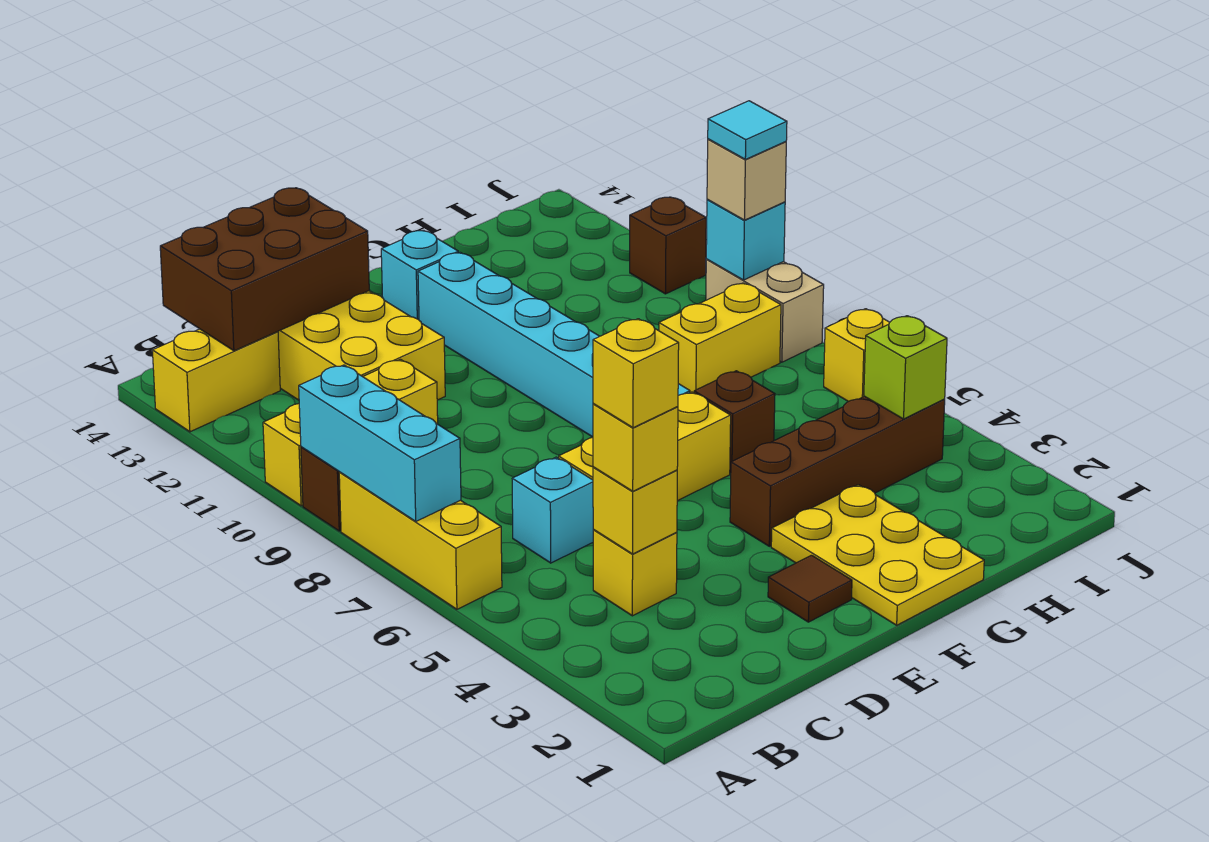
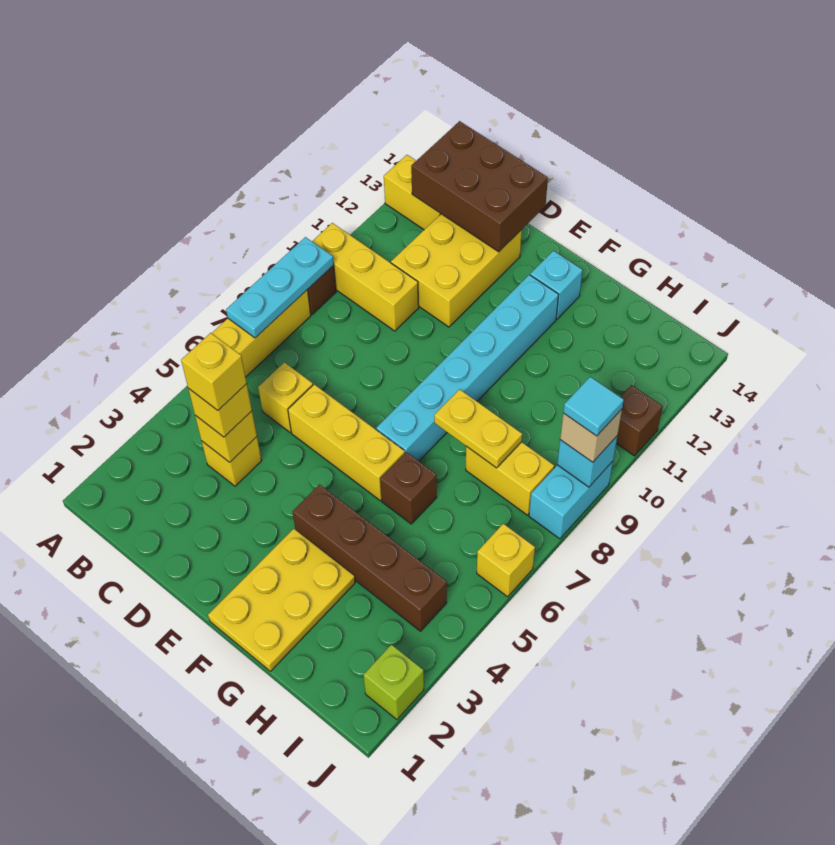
cyan brick A7:A9 level 2 -> cyan plate A7:A9 level 2
cyan brick C6 level 1 -> yellow brick C6 level 1
brown tile E2 level 1 -> none
none -> yellow plate G8:H8 level 2
lime brick I4 level 2 -> lime brick J2 level 1
tan brick J8:J9 level 1 -> cyan brick J8:J9 level 1

